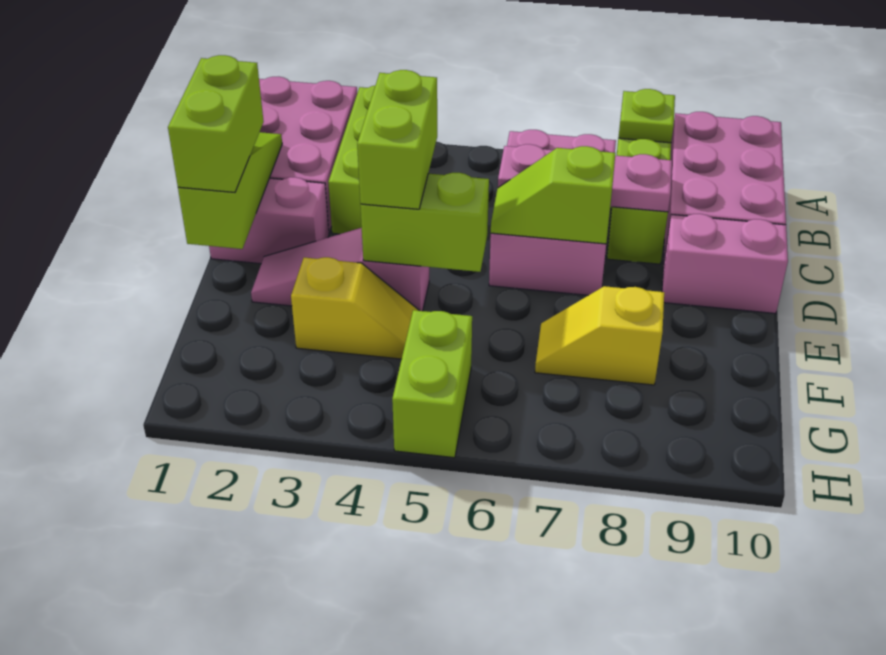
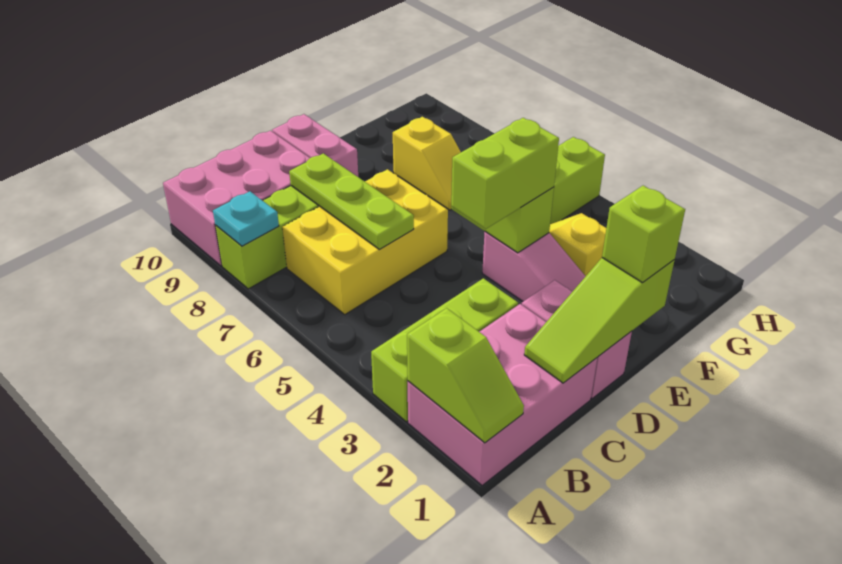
lime plate A8 level 2 -> cyan plate A8 level 2
pink brick B6:D7 level 1 -> yellow brick B6:D7 level 1
pink plate C6:C8 level 2 -> lime plate C6:C8 level 2
lime brick D1:E1 level 3 -> lime brick E1 level 3
lime slope D6:D7 level 2 top 7 -> lime slope A1:A2 level 2 top 2

